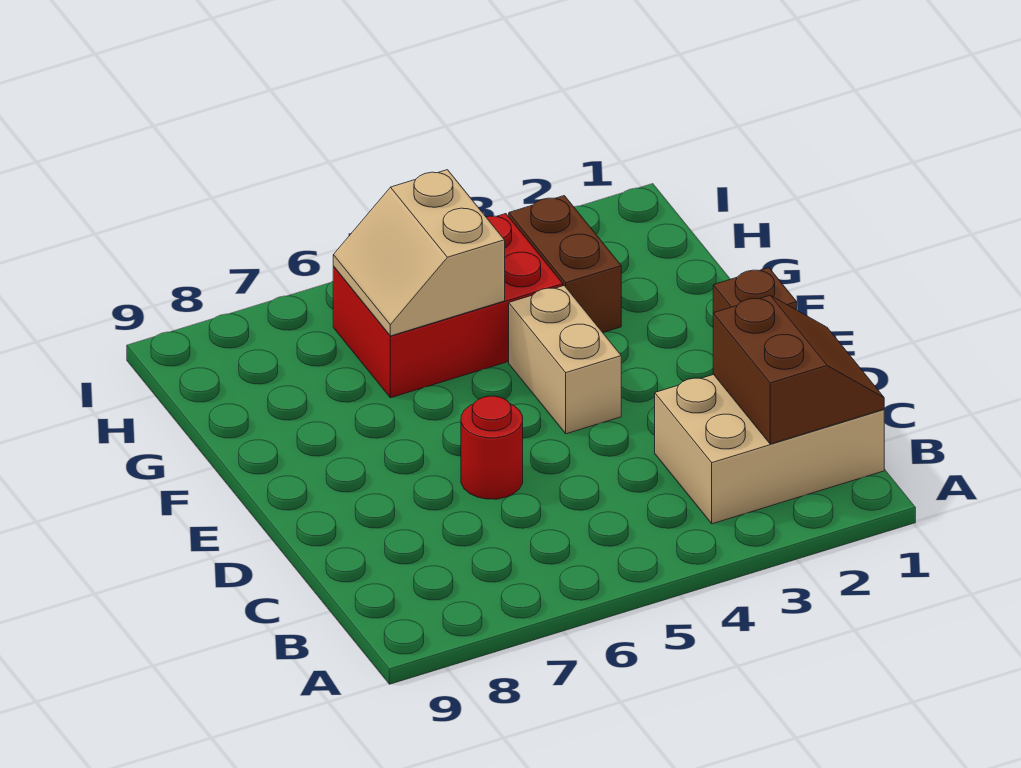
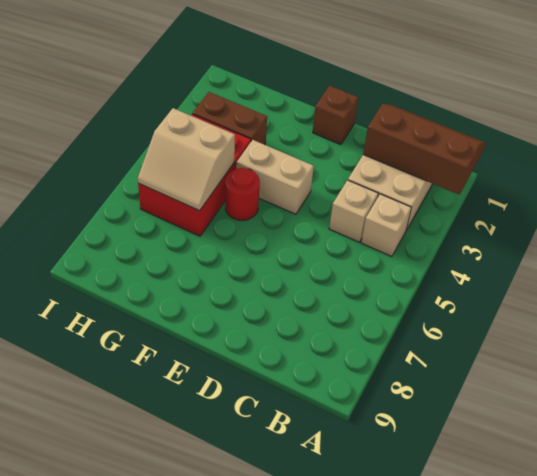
brown slope B1:C2 level 2 top 2 -> brown slope A1:C2 level 2 top 2
none -> tan brick B4 level 1
none -> tan brick C4 level 1
red round brick D6 level 1 -> red round brick F5 level 1

